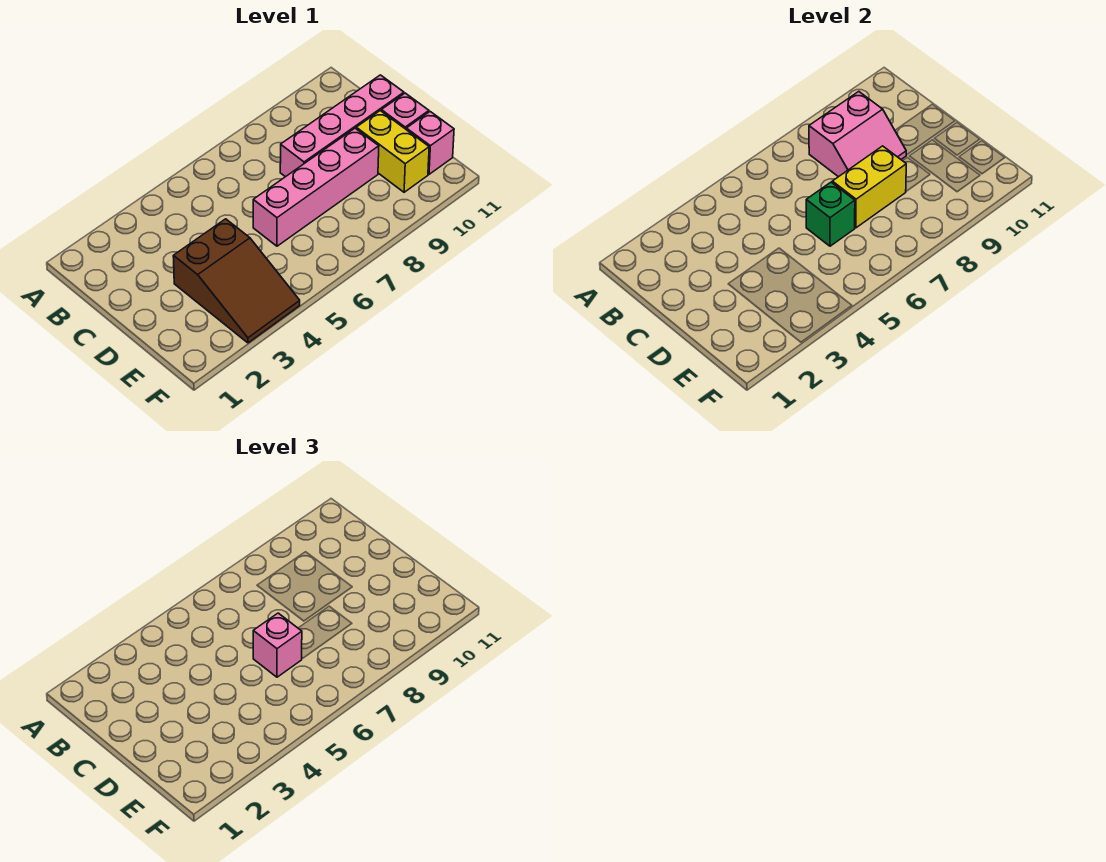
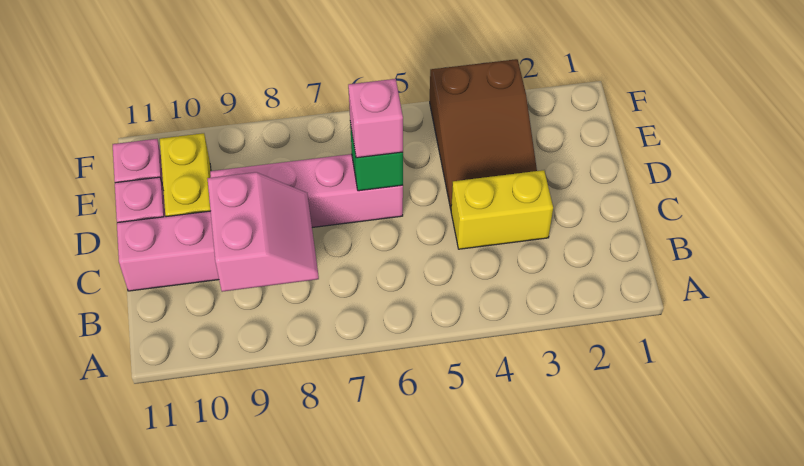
pink slope B8:C9 level 2 top B -> pink slope B8:C9 level 2 top 9
brown slope D3:F4 level 1 top D -> brown slope D3:F4 level 1 top F
yellow brick D7:D8 level 2 -> yellow brick C3:C4 level 1

